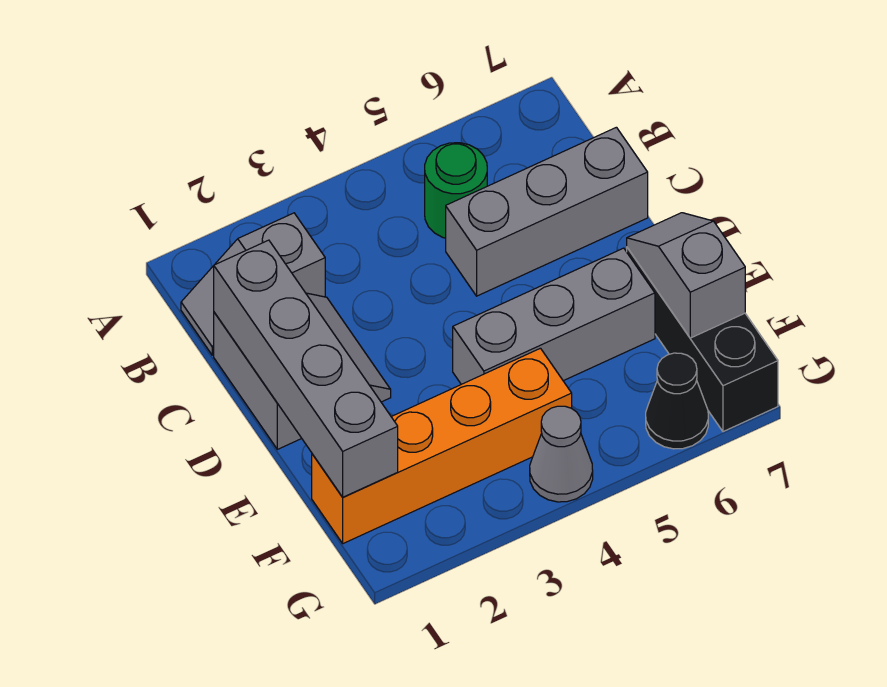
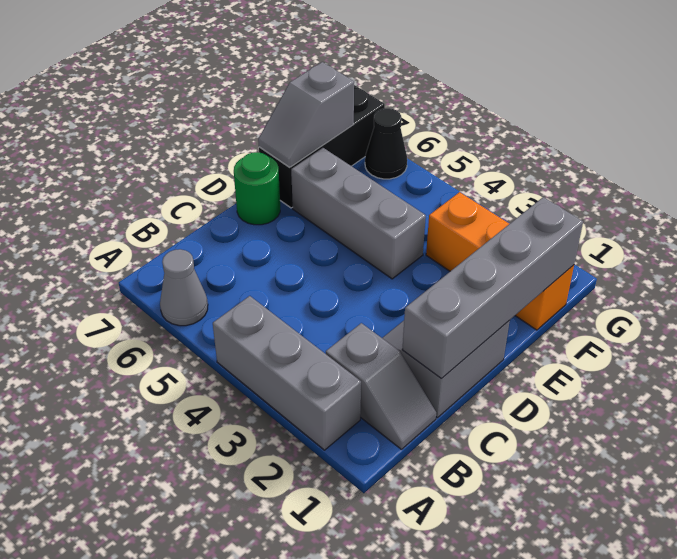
green round brick B5 level 1 -> green round brick D7 level 1
grey brick C5:C7 level 1 -> grey brick A2:A4 level 1
orange brick F1:F4 level 1 -> orange brick F1:F3 level 1
grey cone G4 level 1 -> grey cone A6 level 1

